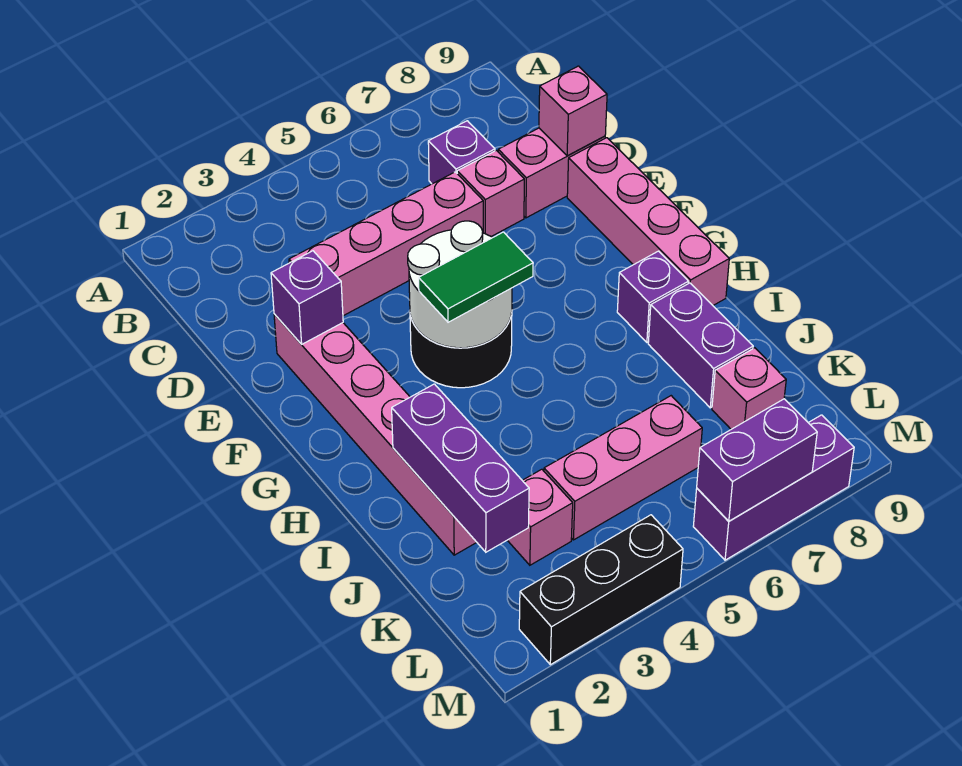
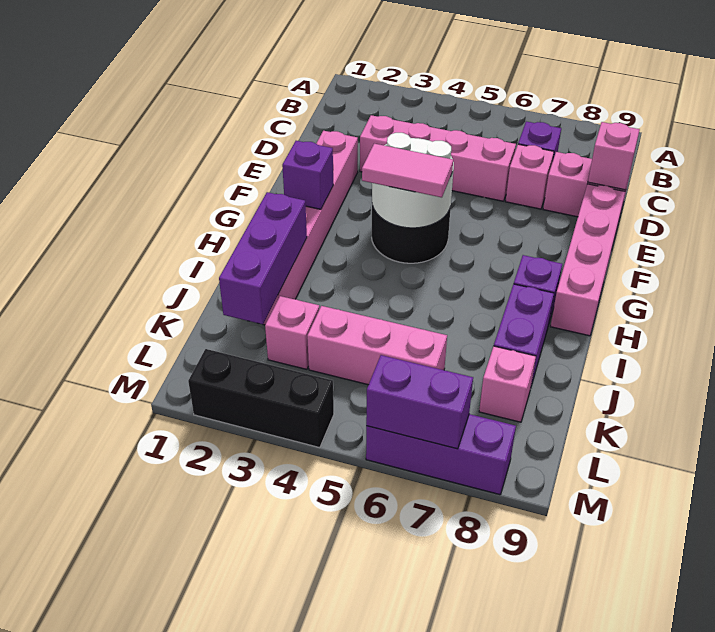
purple brick E2 level 2 -> purple brick G2 level 2
green tile G4:G5 level 3 -> pink tile G4:G5 level 3

